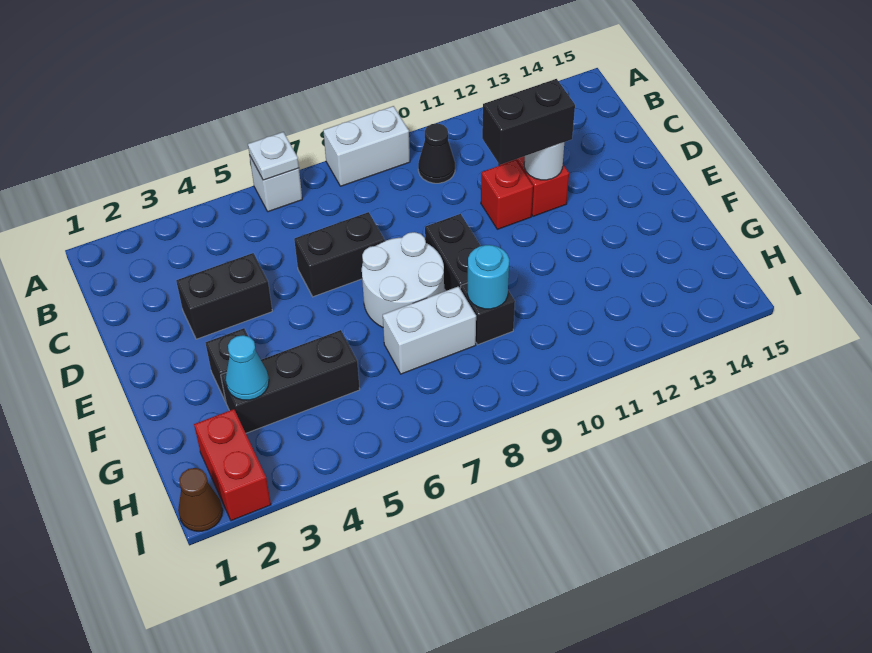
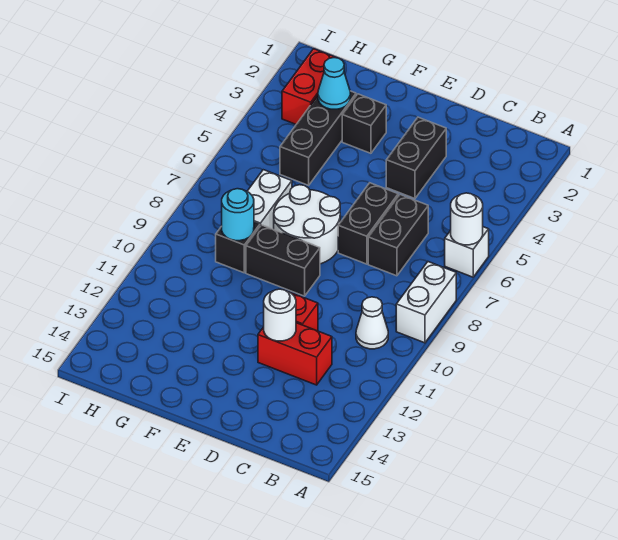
white plate A6 level 2 -> white round brick A6 level 2
black cone B10 level 1 -> white cone B10 level 1
black brick D11:D12 level 3 -> black brick C6:C7 level 1
red brick H2:I2 level 1 -> red brick H2:H3 level 1
brown cone I1 level 1 -> none

